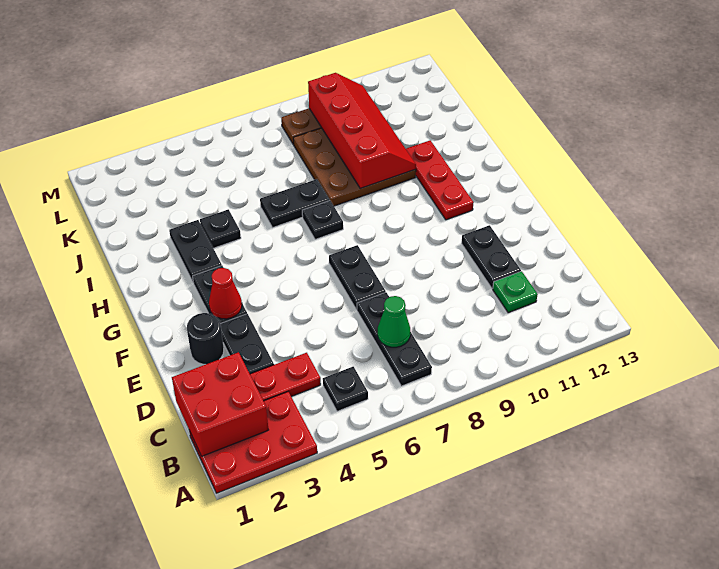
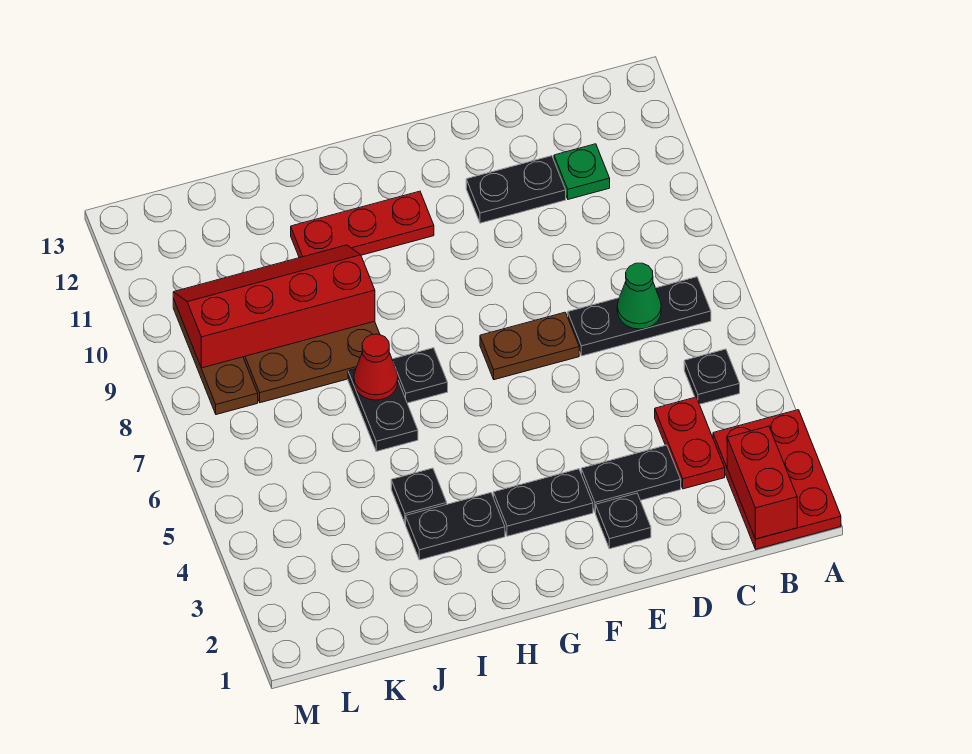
red brick B1:C2 level 2 -> red brick B1:B2 level 2
black round brick E2 level 1 -> black plate E2 level 1
black plate E7:F7 level 1 -> brown plate E7:F7 level 1
red cone F3 level 2 -> red cone I7 level 2

